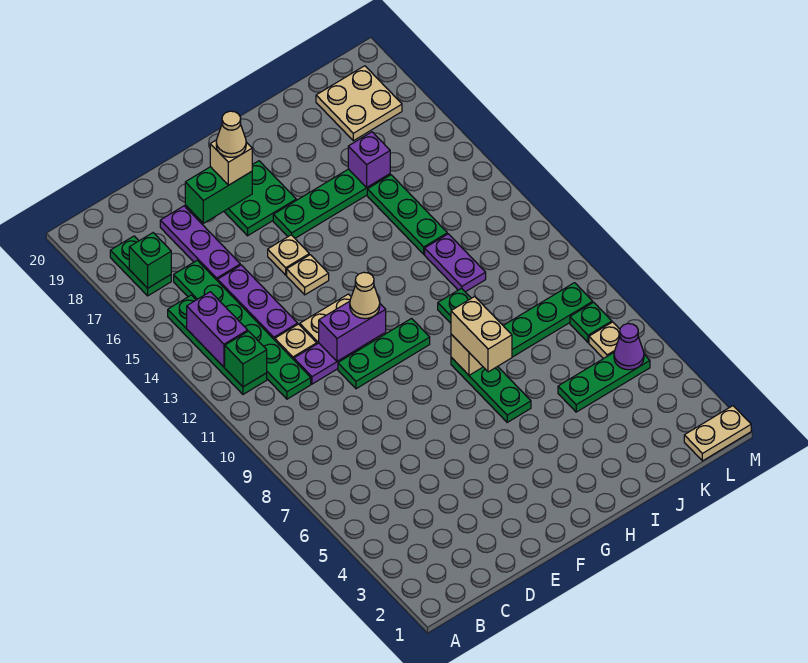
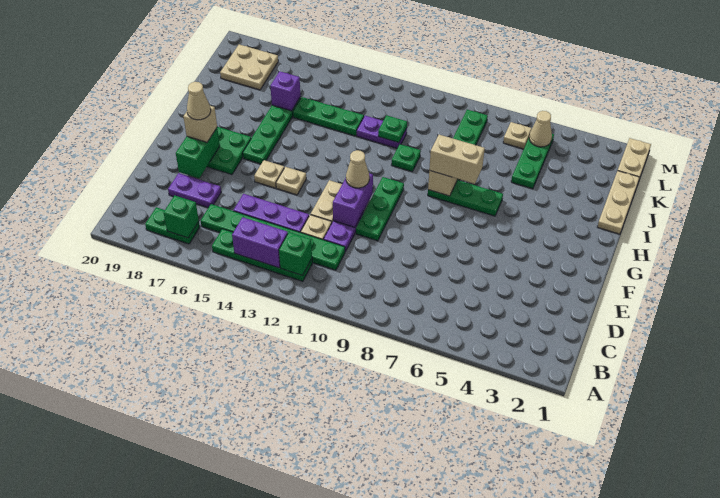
purple plate D16:D18 level 1 -> purple plate D17:D18 level 1
none -> tan plate I1:K1 level 1
purple cone L5 level 2 -> tan cone L5 level 2
green plate L7 level 1 -> green plate J11 level 2

